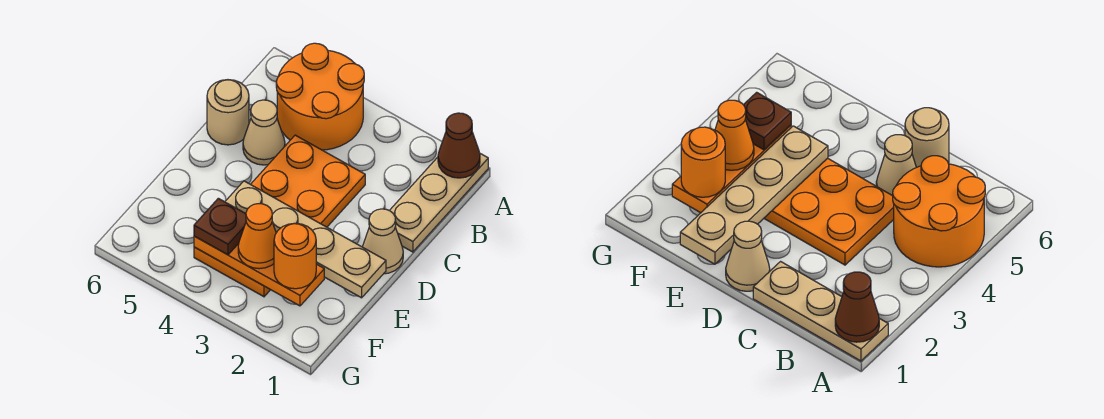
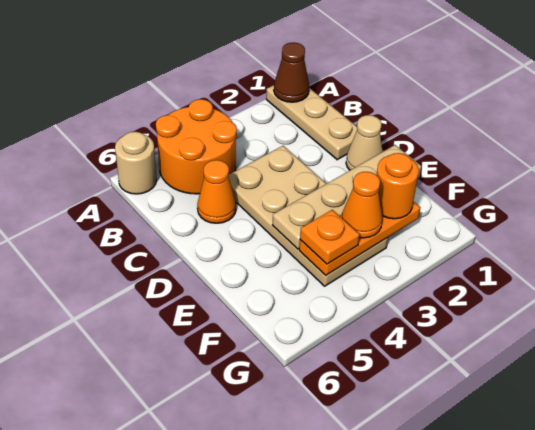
orange plate C3:F4 level 1 -> tan plate C3:F4 level 1
tan cone C5 level 1 -> orange cone C5 level 1
tan round brick C6 level 1 -> tan round brick A6 level 1
brown plate F4 level 3 -> orange plate F4 level 3

